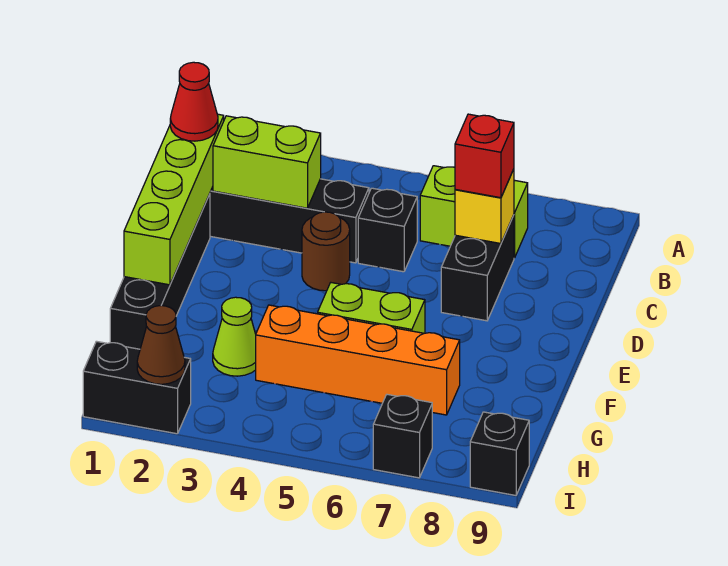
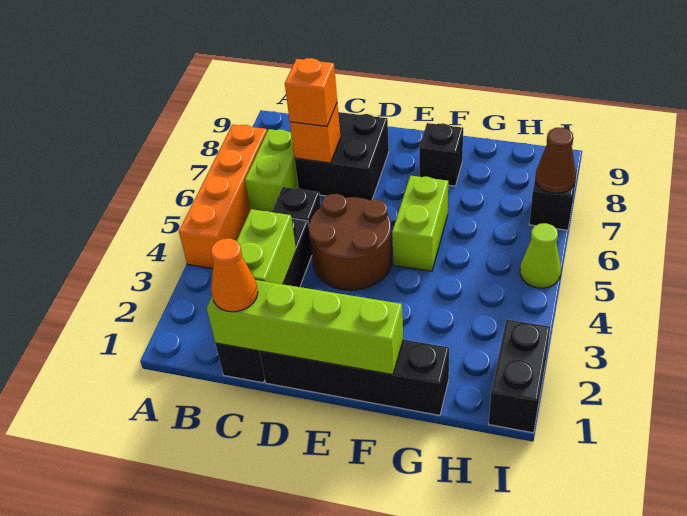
red cone C1 level 3 -> orange cone C1 level 3
black brick C7:D7 level 1 -> black brick C7:D8 level 1
yellow brick C7 level 2 -> orange brick C7 level 2
red brick C7 level 3 -> orange brick C7 level 3
brown round brick D4 level 1 -> brown round brick D4:E5 level 1
lime cone G3 level 1 -> lime cone I5 level 1
orange brick G4:G7 level 1 -> orange brick A4:A7 level 1
brown cone I2 level 2 -> brown cone I7 level 2
black brick I9 level 1 -> black brick F8 level 1

